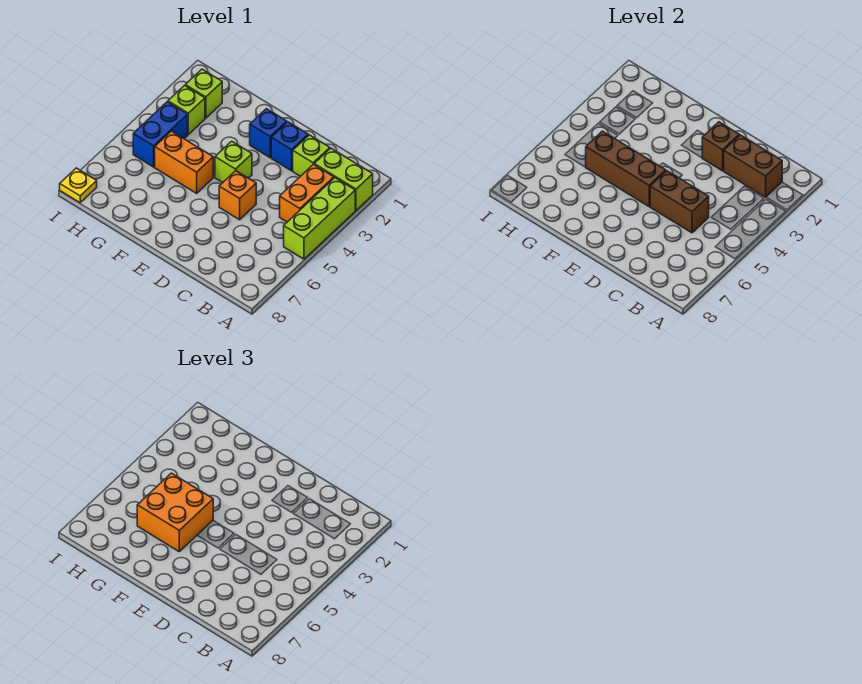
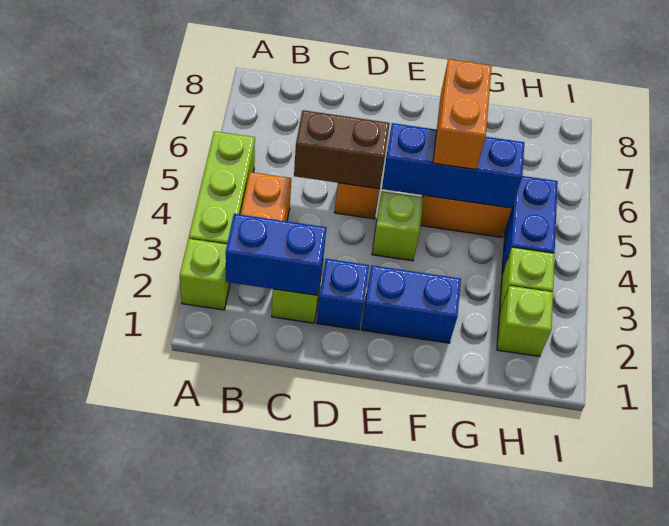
lime brick A2:B2 level 1 -> lime brick A2 level 1
brown brick B2:C2 level 2 -> blue brick B2:C2 level 2
brown brick D2 level 2 -> none
blue brick E2 level 1 -> blue brick E2:F2 level 1
brown brick E5:G5 level 2 -> blue brick E5:G5 level 2
orange brick F5:G6 level 3 -> orange brick F5:F6 level 3
yellow plate I8 level 1 -> none

